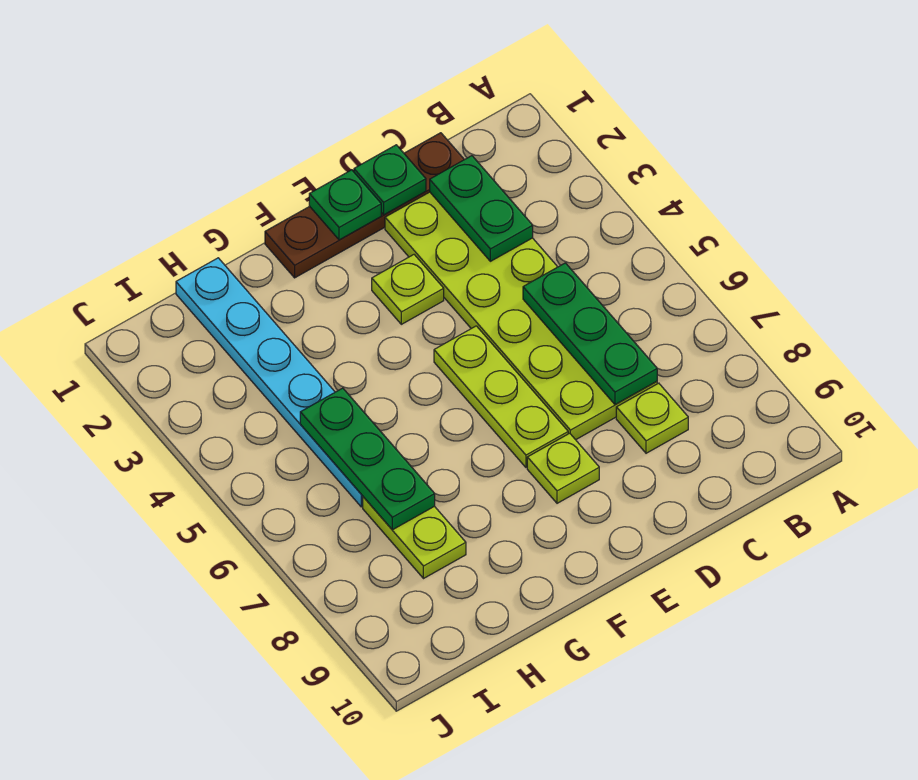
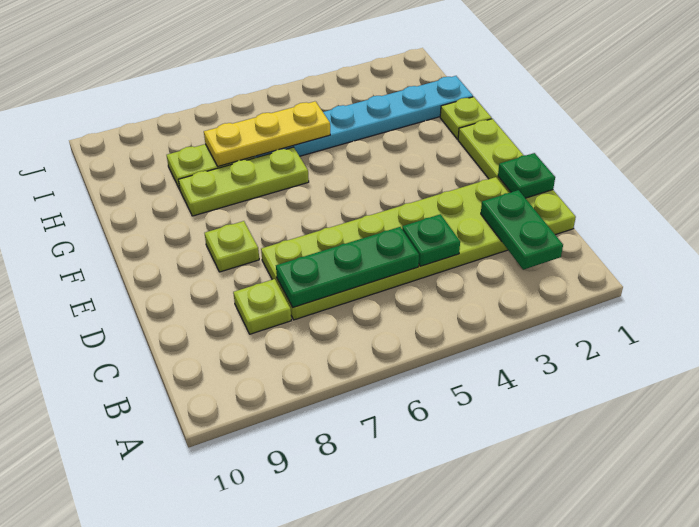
brown plate C1:F1 level 1 -> lime plate C1:F1 level 1
green plate C2:C3 level 2 -> green plate B2:C2 level 2
green plate E1 level 2 -> green plate C4 level 2
lime plate E3 level 1 -> lime plate G1 level 1
lime plate E5:E7 level 1 -> lime plate G6:G8 level 1
green plate H5:H7 level 2 -> yellow plate H5:H7 level 2

